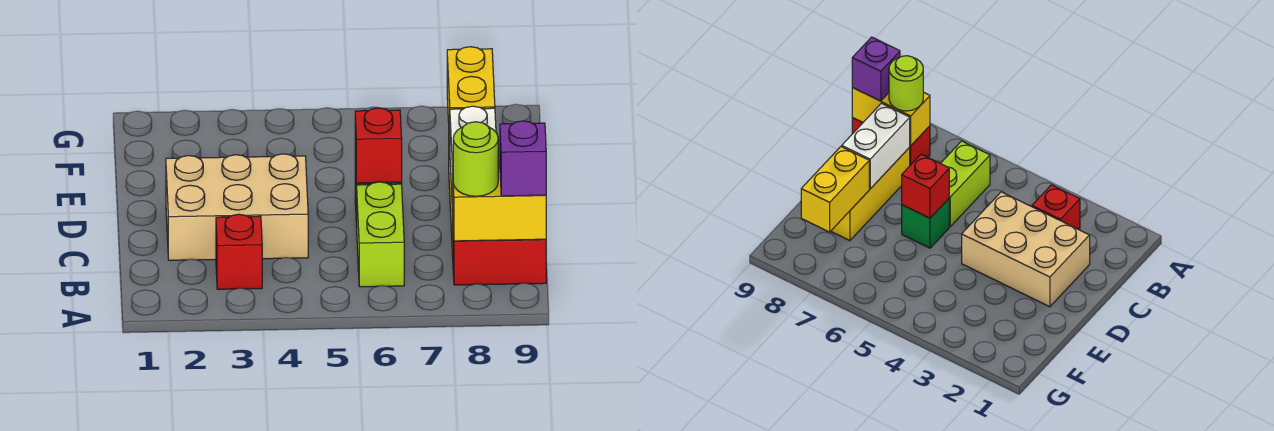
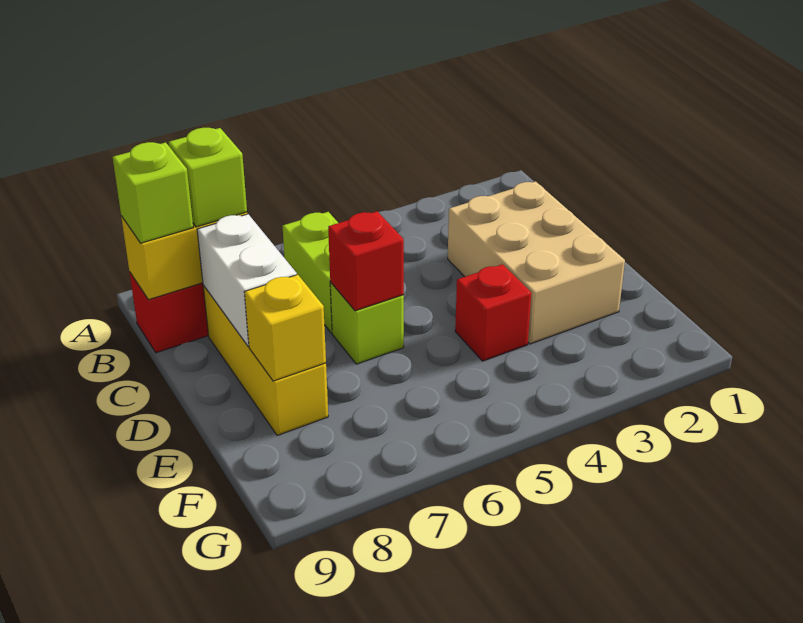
red brick B3 level 1 -> red brick E4 level 1
lime round brick B8 level 3 -> lime brick B8 level 3
purple brick B9 level 3 -> lime brick B9 level 3
tan brick C2:D4 level 1 -> tan brick C2:E3 level 1
green brick D6 level 1 -> lime brick D6 level 1
yellow brick E8:F8 level 2 -> yellow brick E8 level 2

